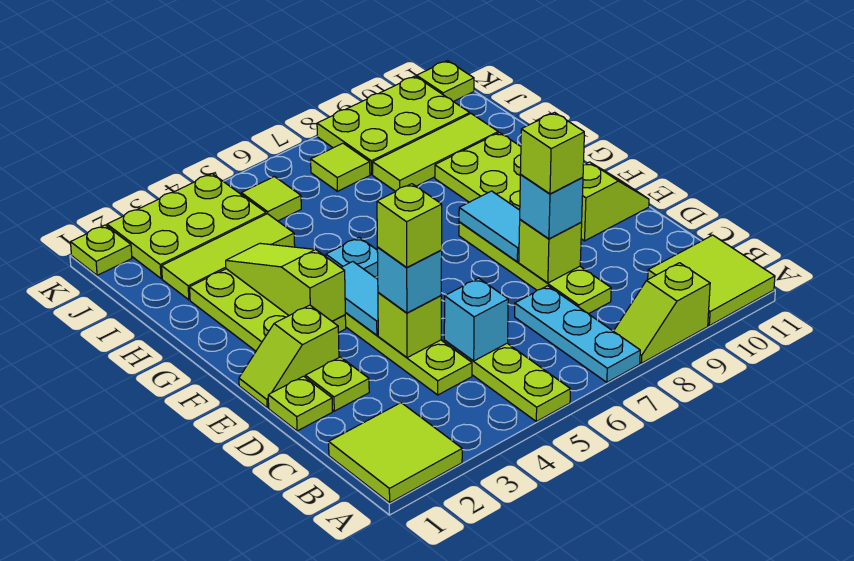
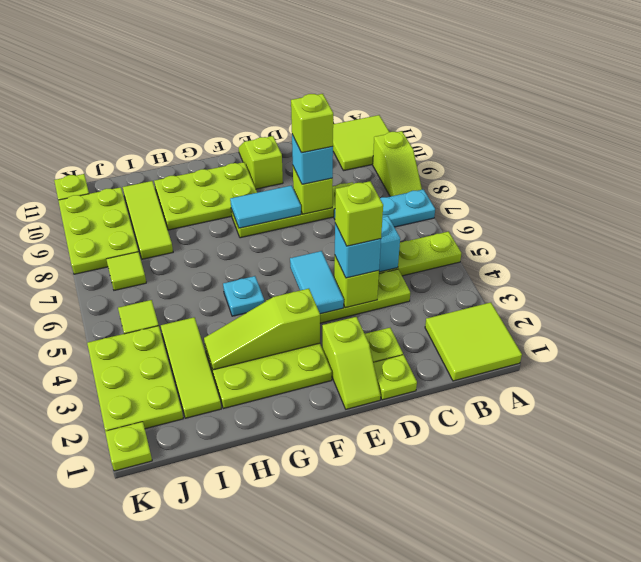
cyan tile E4:F4 level 2 -> cyan tile E4:E5 level 2

